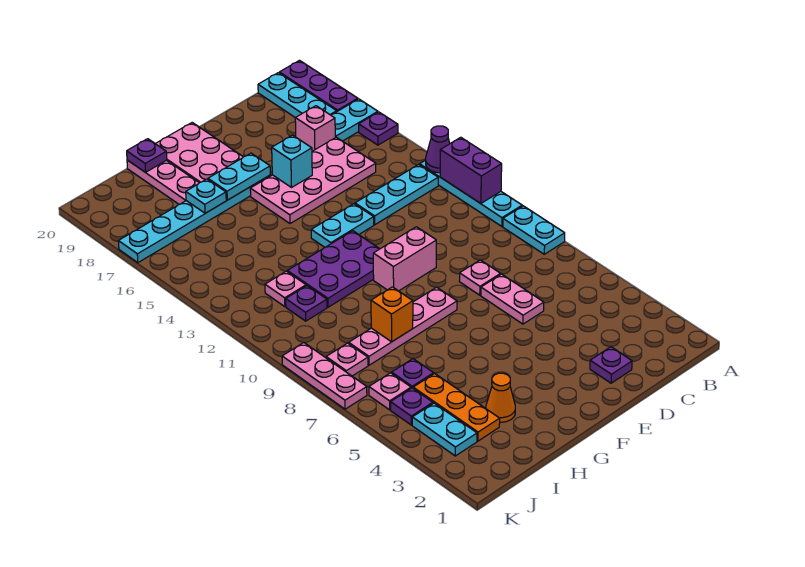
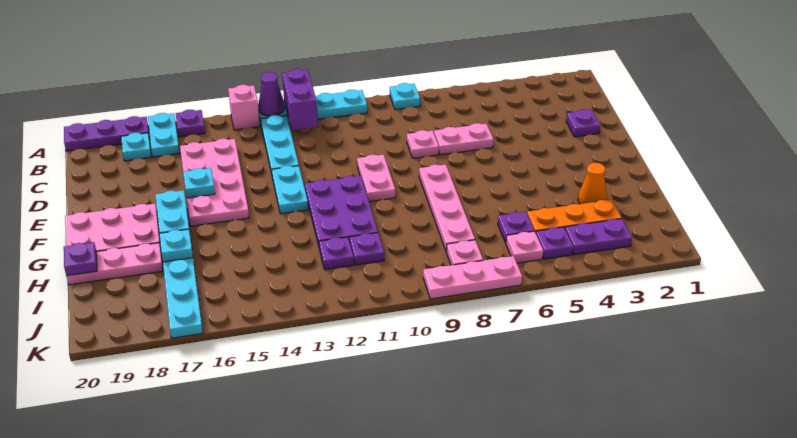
cyan plate A8:A9 level 1 -> cyan plate A8 level 1
purple brick A11:A12 level 2 -> purple brick A12:B12 level 2
cyan plate B18:B20 level 1 -> cyan plate B18 level 1
pink brick C17 level 1 -> pink brick A14 level 1
pink brick E10:F10 level 1 -> pink plate E10:F10 level 1
cyan brick E16 level 2 -> cyan plate E16 level 2
orange brick H8 level 2 -> none
pink plate I12 level 1 -> purple plate I12 level 1
cyan plate J3:J4 level 1 -> purple plate J3:J4 level 1

